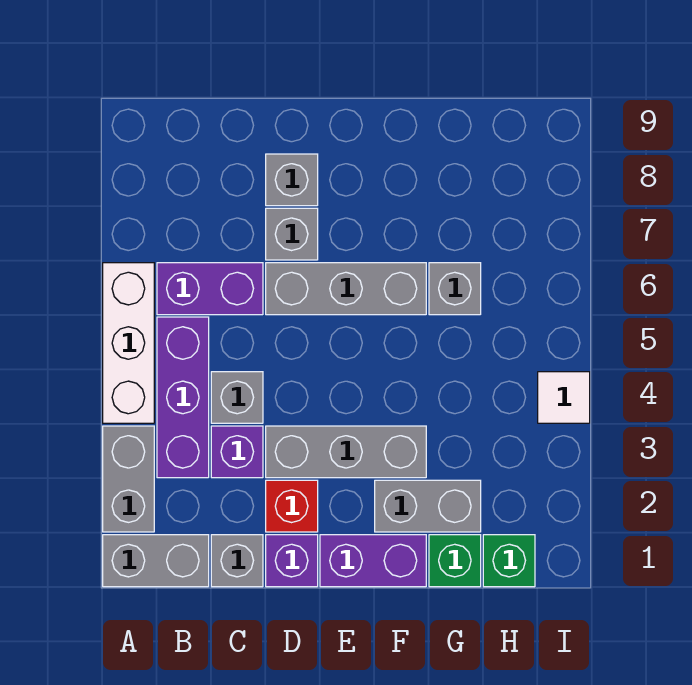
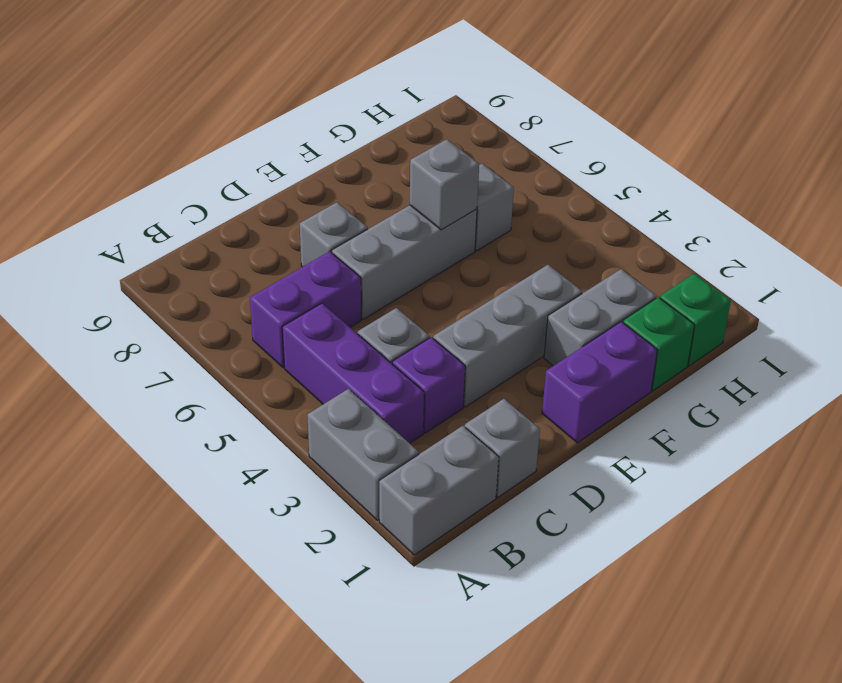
white brick A4:A6 level 1 -> none
purple brick D1 level 1 -> none
red brick D2 level 1 -> none
grey brick D8 level 1 -> grey brick F6 level 2
white tile I4 level 1 -> none

